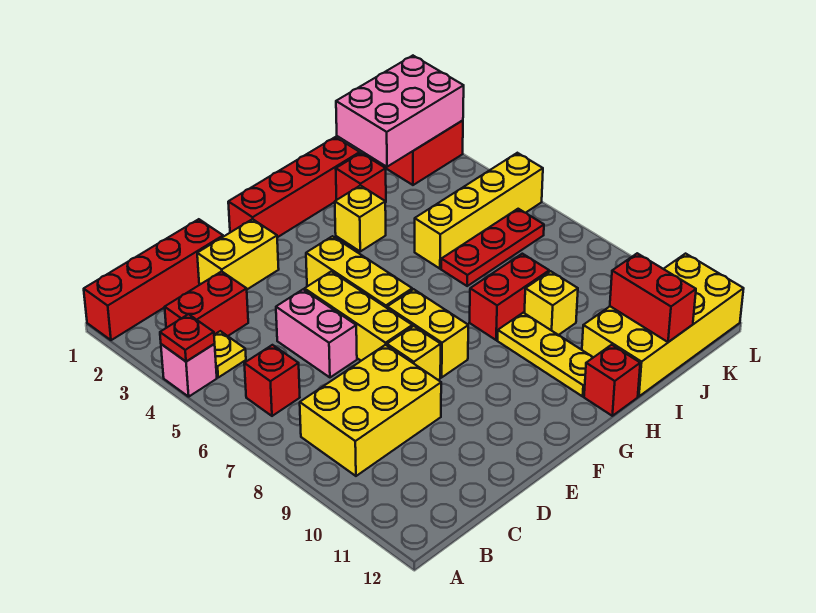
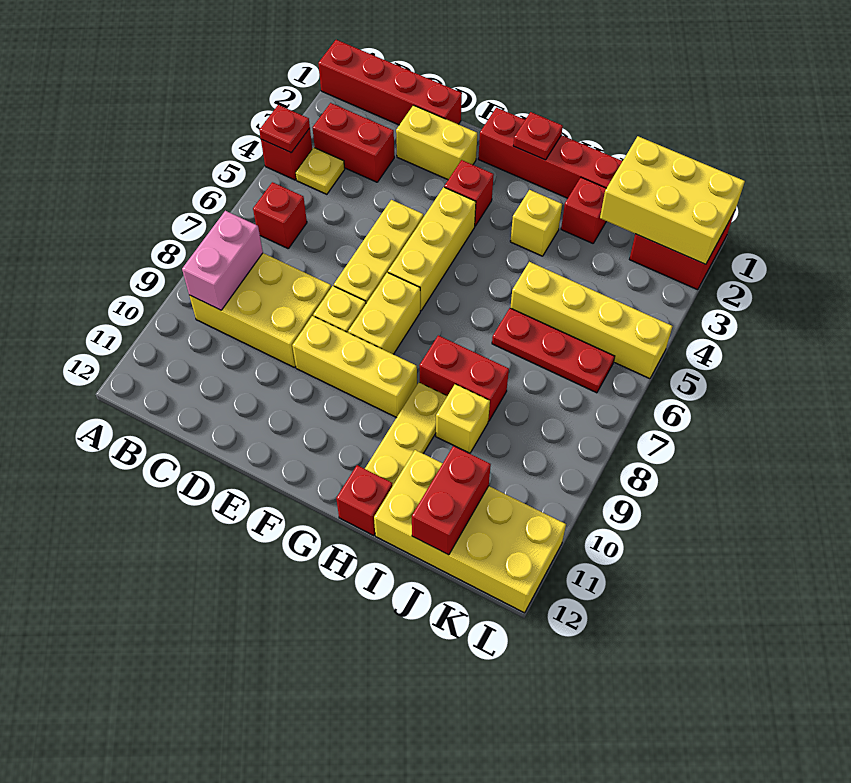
pink brick A4 level 1 -> red brick A4 level 1
pink brick D5:D6 level 1 -> pink brick B8:B9 level 2
none -> yellow brick E9:G9 level 1
none -> red brick F3 level 1
none -> red plate G1 level 2
pink brick J1:L2 level 2 -> yellow brick J1:L2 level 2

